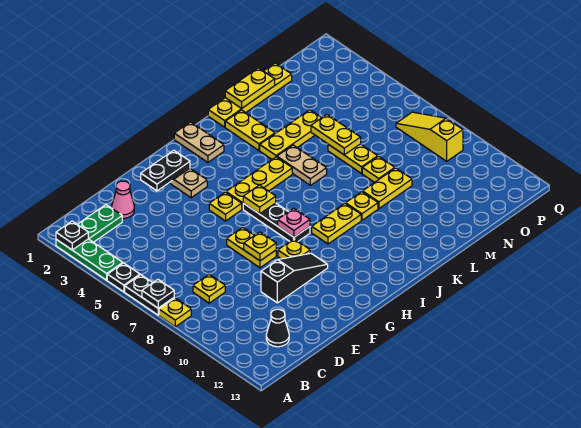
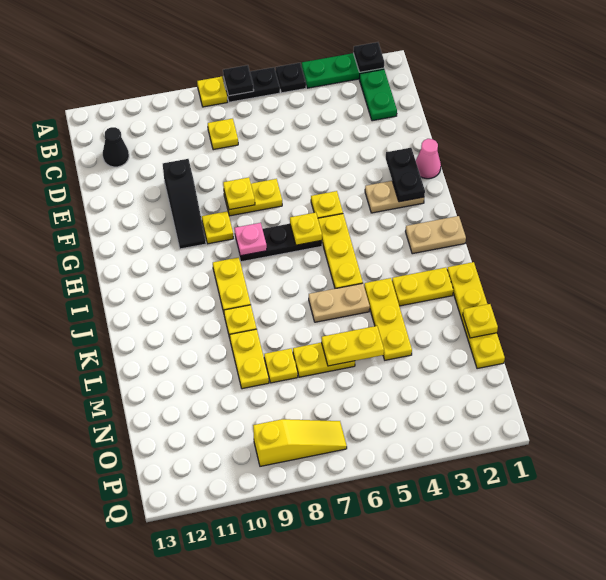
pink cone D2 level 1 -> pink cone F1 level 1
yellow plate L1:M1 level 2 -> yellow plate M1 level 2

